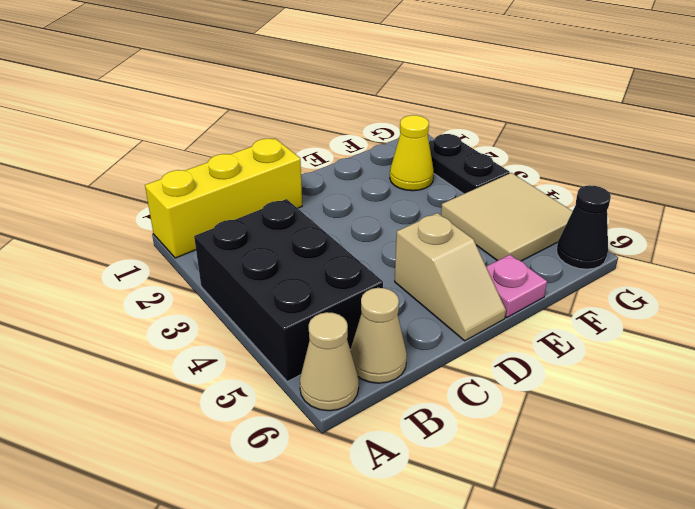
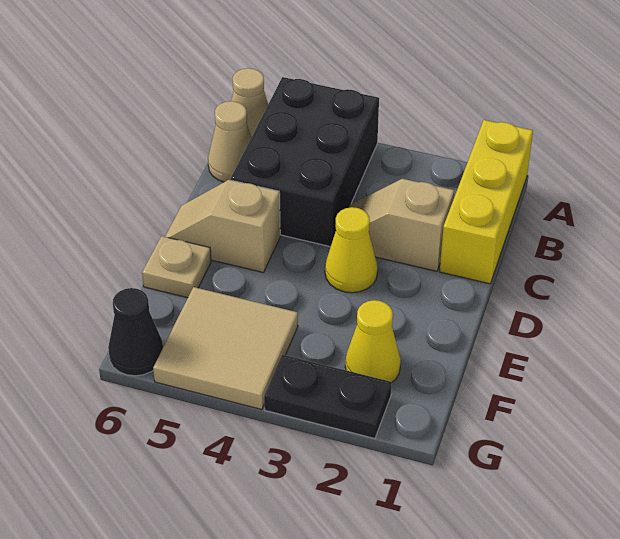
black brick A3:B5 level 1 -> black brick A4:C5 level 1
none -> tan slope C2:C3 level 1 top 2
none -> yellow cone D3 level 1
pink plate E6 level 1 -> tan plate E6 level 1

